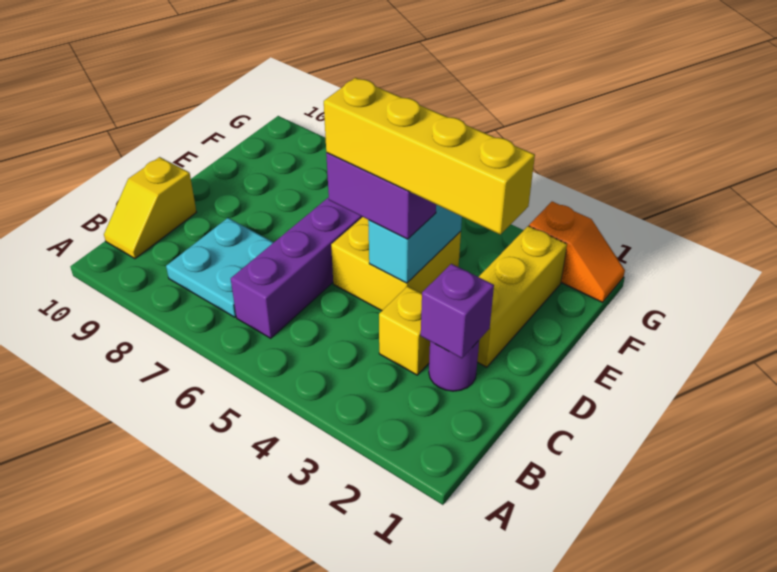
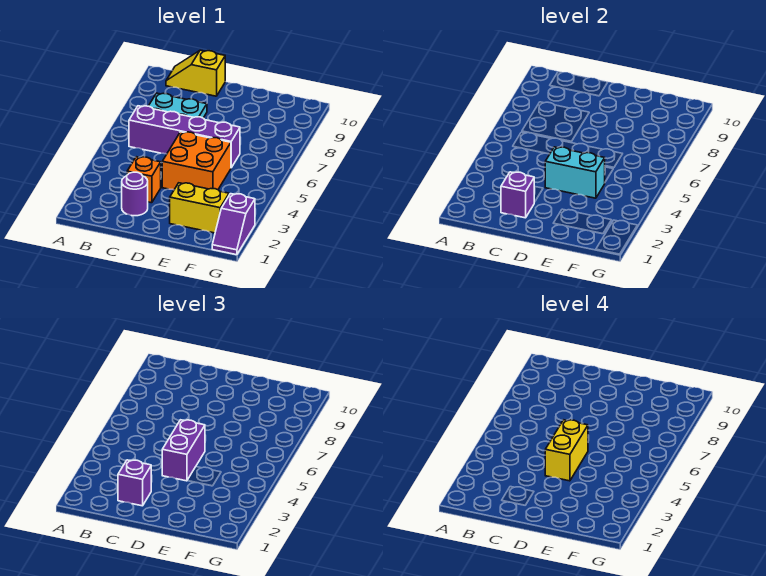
none -> purple brick C2 level 3
yellow brick C3 level 1 -> orange brick C3 level 1
yellow brick D2:F2 level 1 -> yellow brick E2:F2 level 1
yellow brick D2:D5 level 4 -> yellow brick D4:D5 level 4
yellow brick D4:E5 level 1 -> orange brick D4:E5 level 1
orange slope G1:G2 level 1 top 2 -> purple slope G1:G2 level 1 top 2

